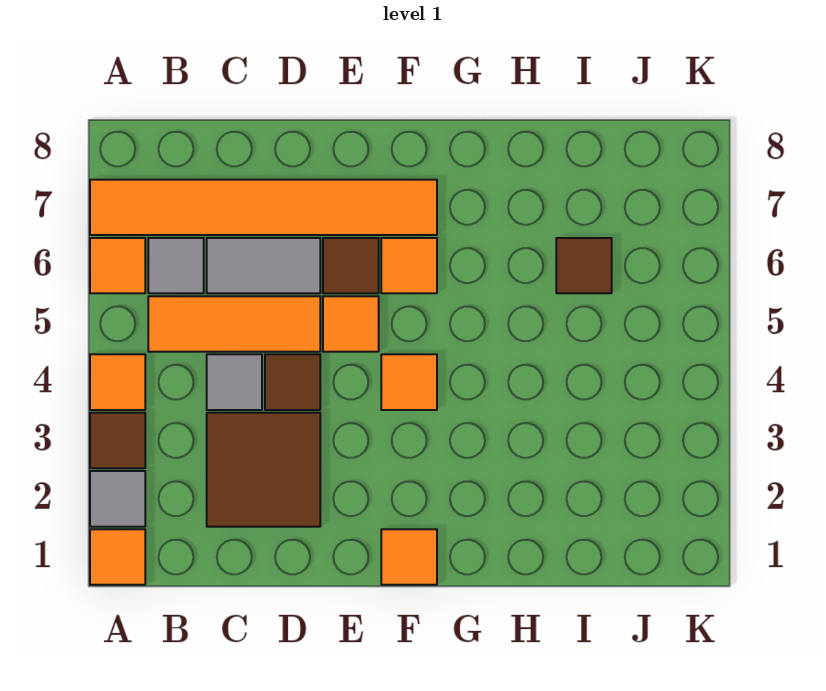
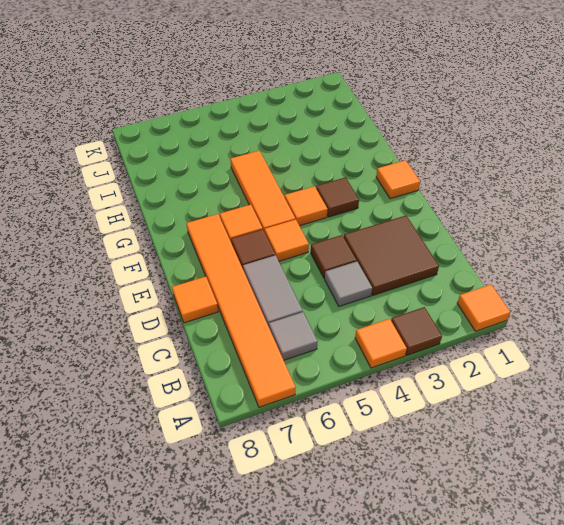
grey tile A2 level 1 -> none
orange tile A6 level 1 -> orange tile D8 level 1
orange tile B5:D5 level 1 -> orange tile F5:H5 level 1
brown tile I6 level 1 -> brown tile F3 level 1

